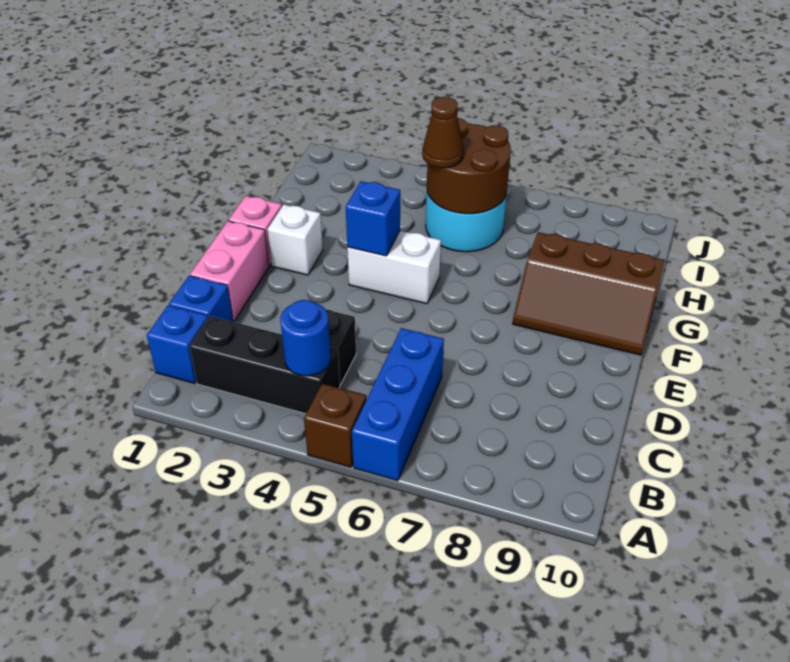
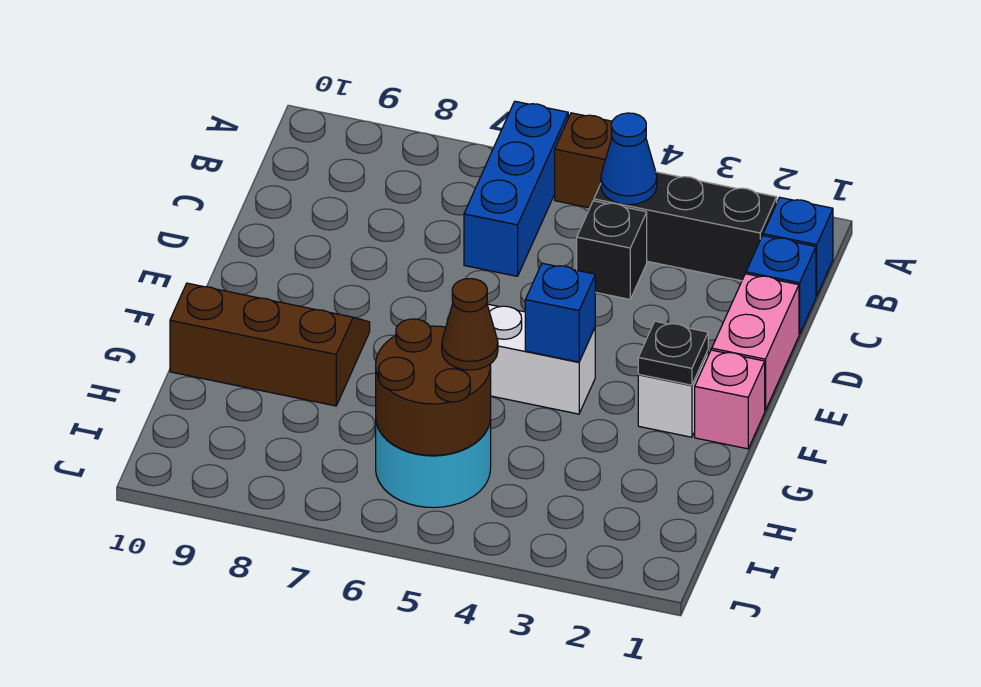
blue round brick B4 level 2 -> blue cone B4 level 2
none -> black plate F2 level 2

